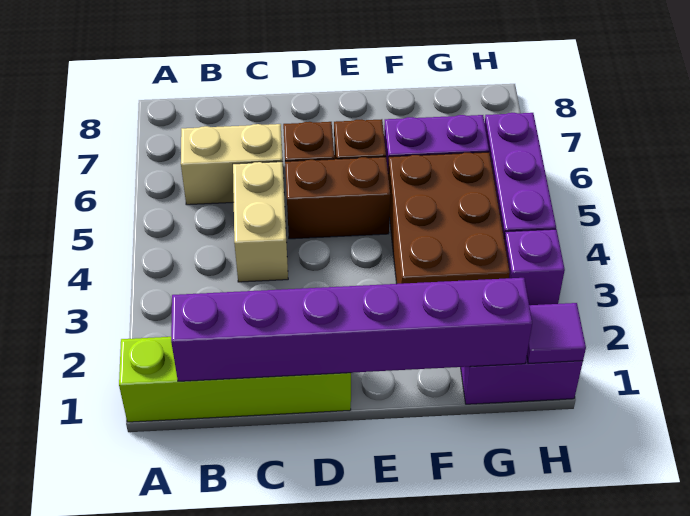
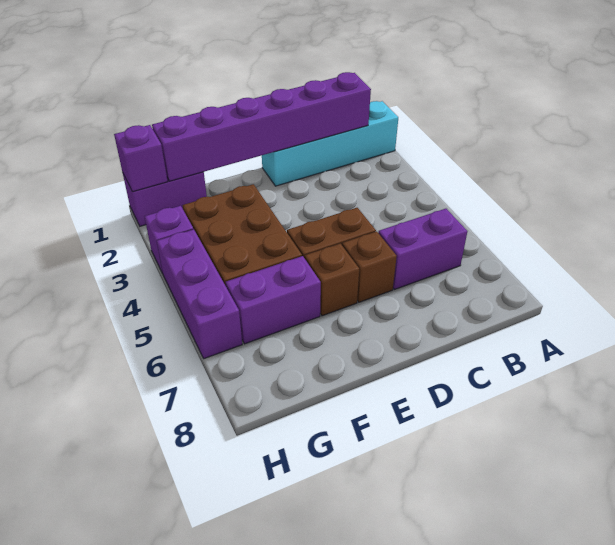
lime brick A1:D1 level 1 -> cyan brick A1:D1 level 1
tan brick B6:C6 level 1 -> purple brick B6:C6 level 1
tan brick C4:C5 level 1 -> none
purple tile H1 level 2 -> purple brick H1 level 2

